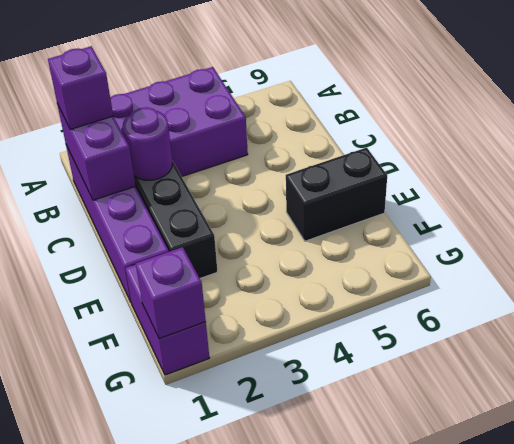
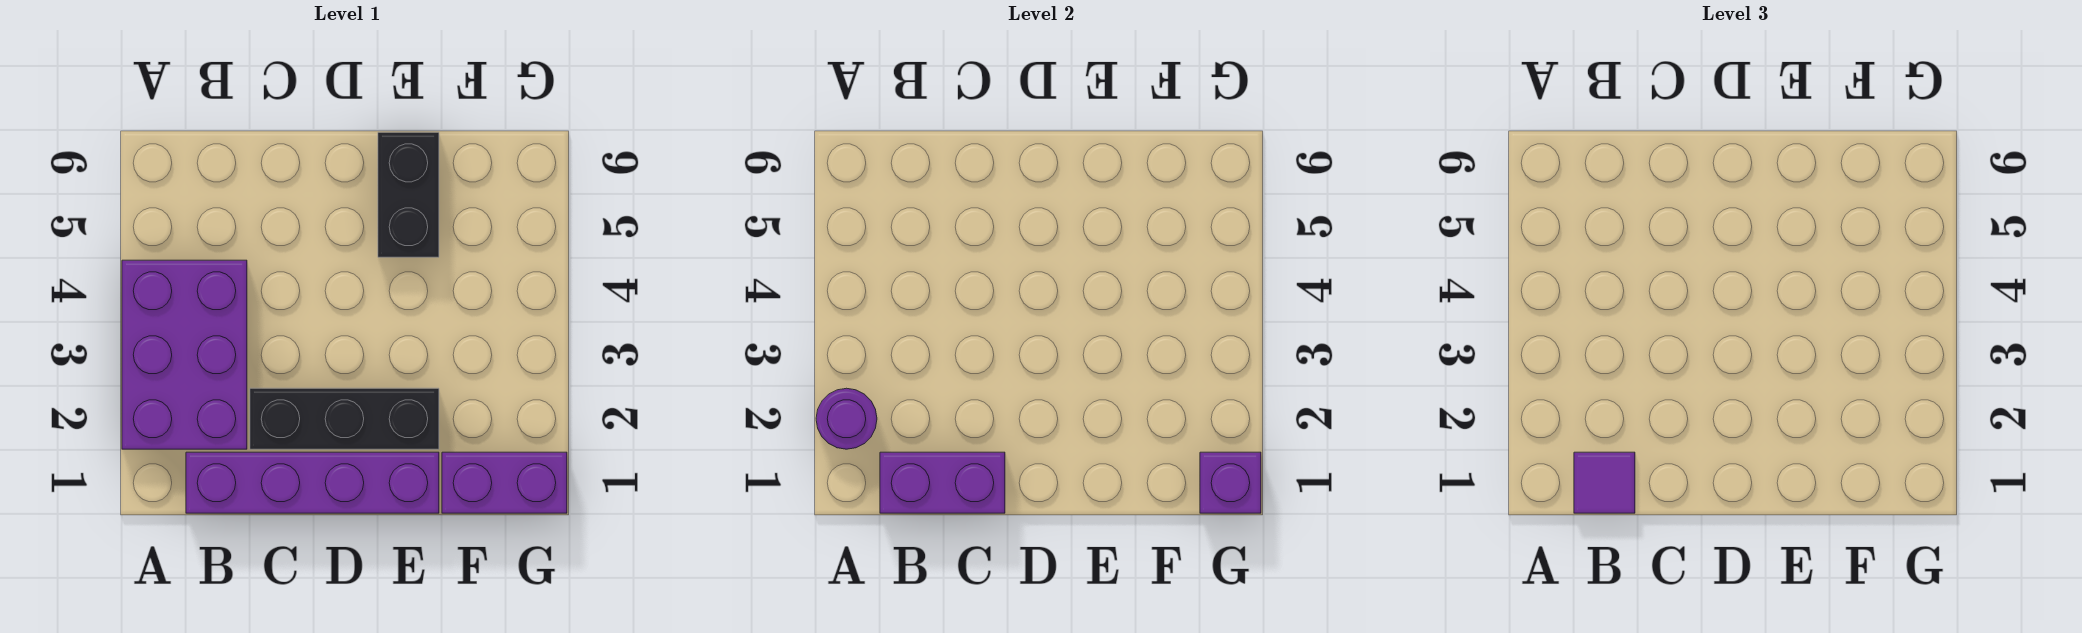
purple brick B1 level 3 -> purple tile B1 level 3
purple round brick C2 level 2 -> purple round brick A2 level 2

